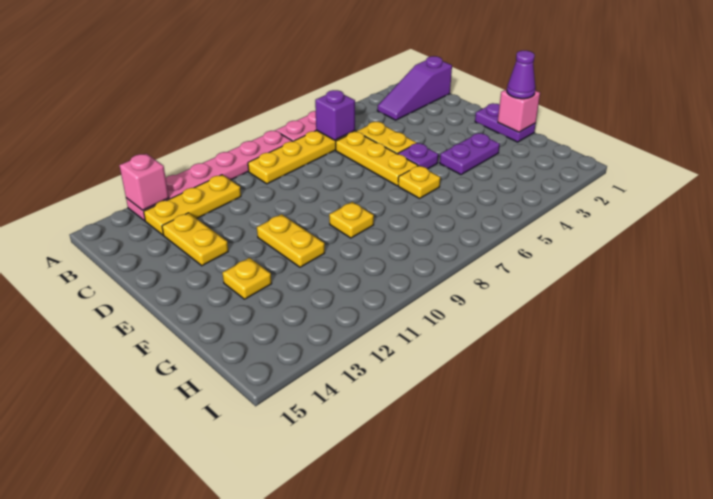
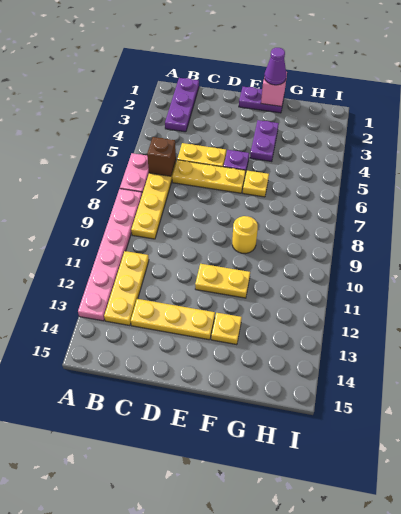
pink brick A13 level 2 -> none
purple slope B1:B3 level 1 top 1 -> purple plate B1:B3 level 1
purple brick B6 level 2 -> brown brick B6 level 2
yellow plate C13:D13 level 1 -> yellow plate C13:E13 level 1
yellow plate F9 level 1 -> yellow round brick F9 level 1

